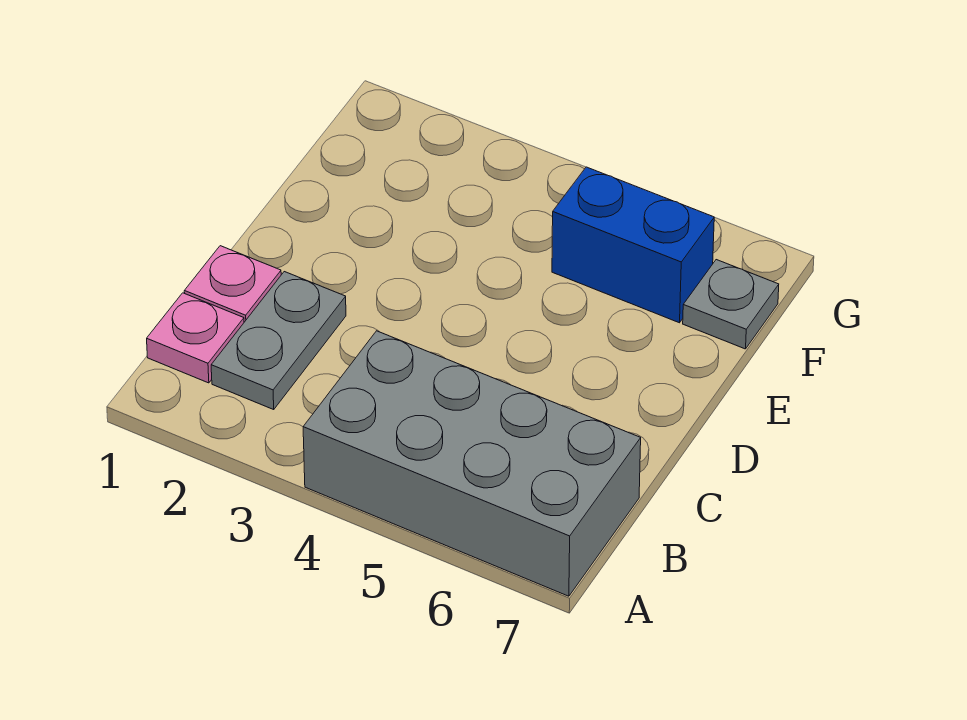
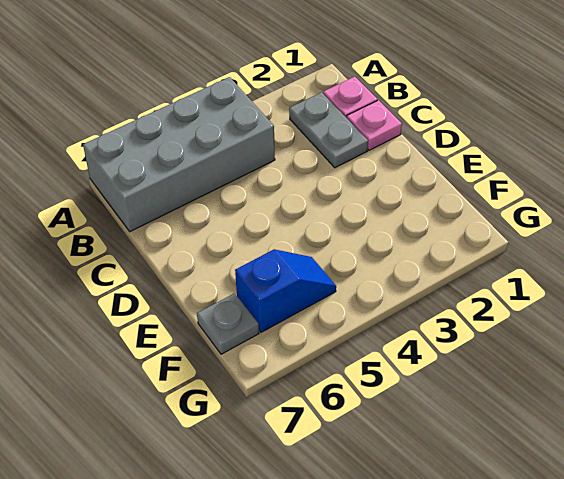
blue brick F5:F6 level 1 -> blue slope F5:F6 level 1 top 6

